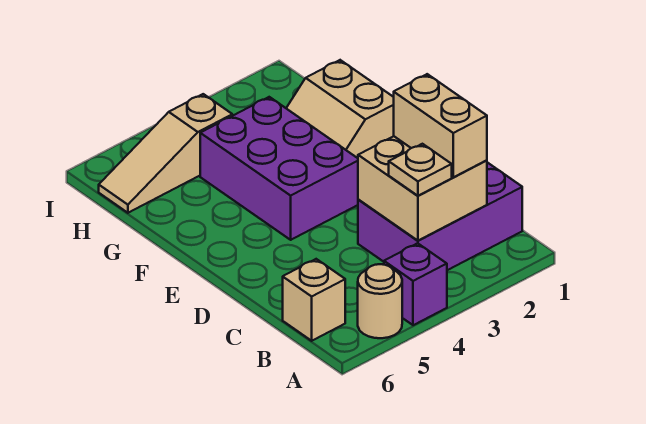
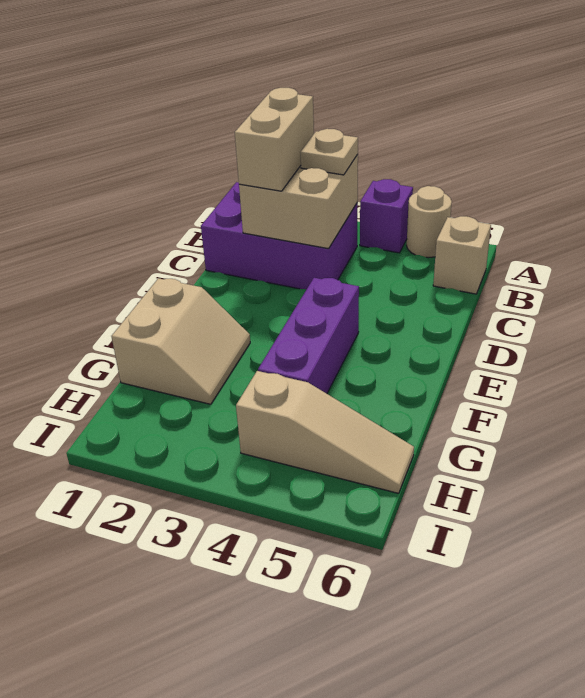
purple brick E3:G4 level 1 -> purple brick E4:G4 level 1

